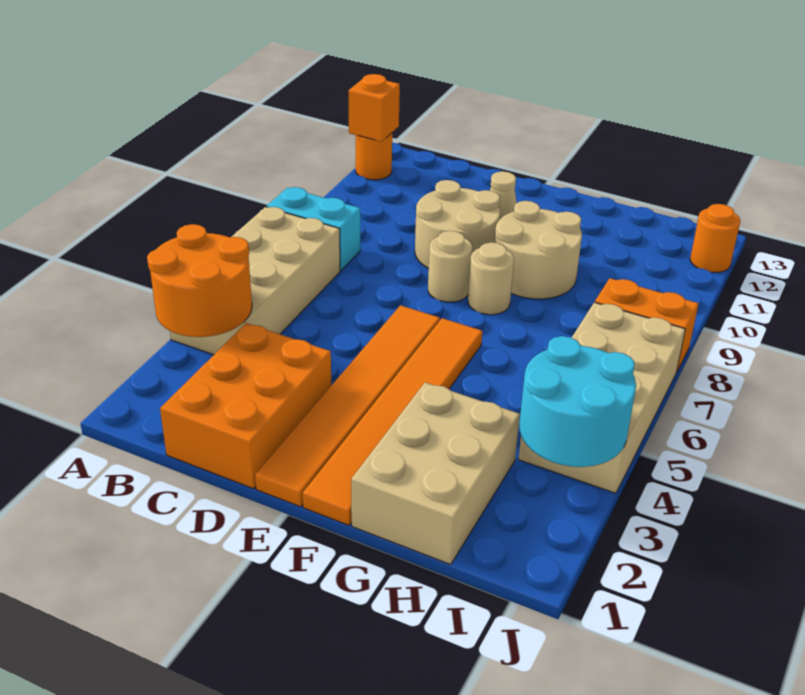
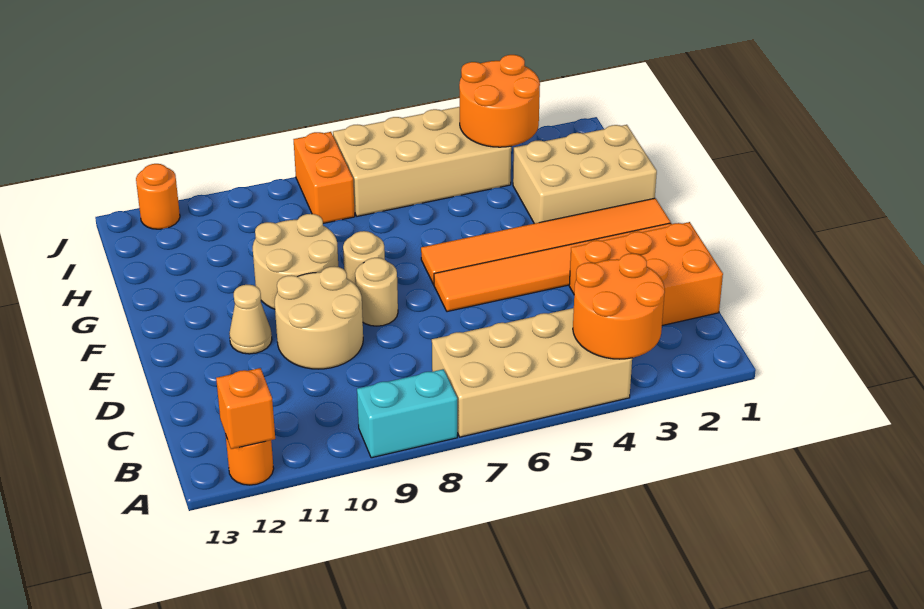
cyan brick A8:B8 level 1 -> cyan brick A8:A9 level 1
cyan round brick I3:J4 level 2 -> orange round brick I3:J4 level 2

